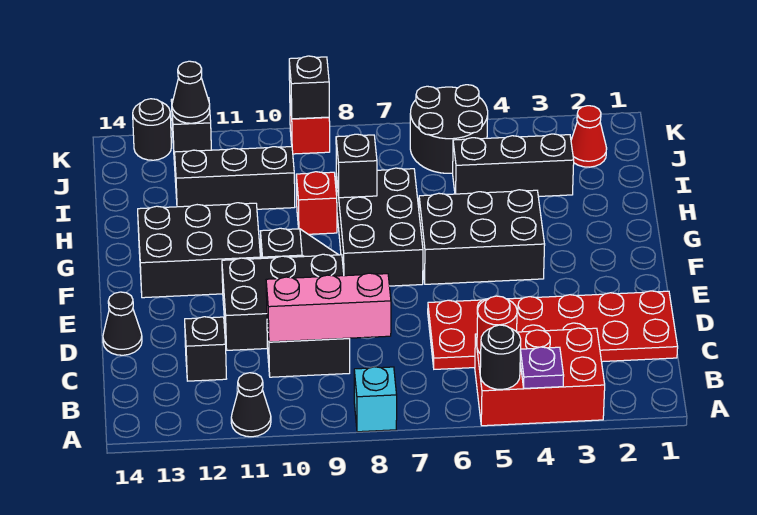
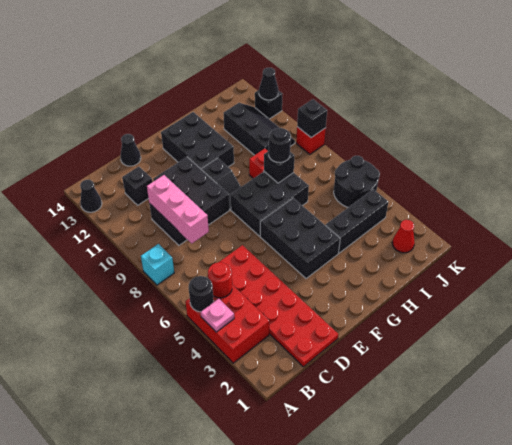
purple plate A4 level 2 -> pink plate A4 level 2
black cone A11 level 1 -> black cone A13 level 1
black brick I3:I5 level 1 -> black brick H4:J4 level 1
black round brick K13 level 1 -> black round brick H8 level 3

